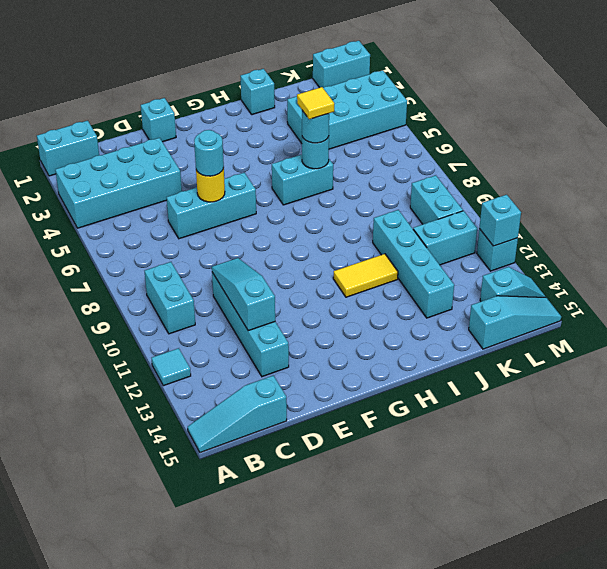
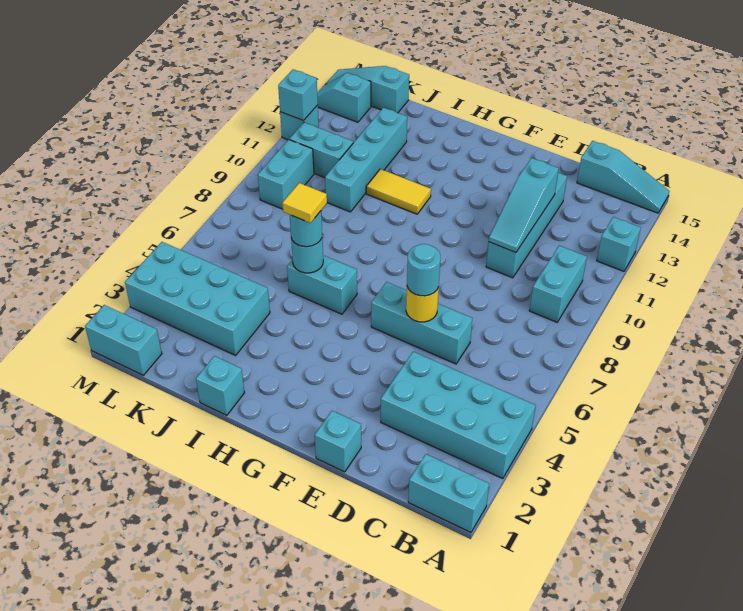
cyan tile A12 level 1 -> cyan brick A12 level 1

